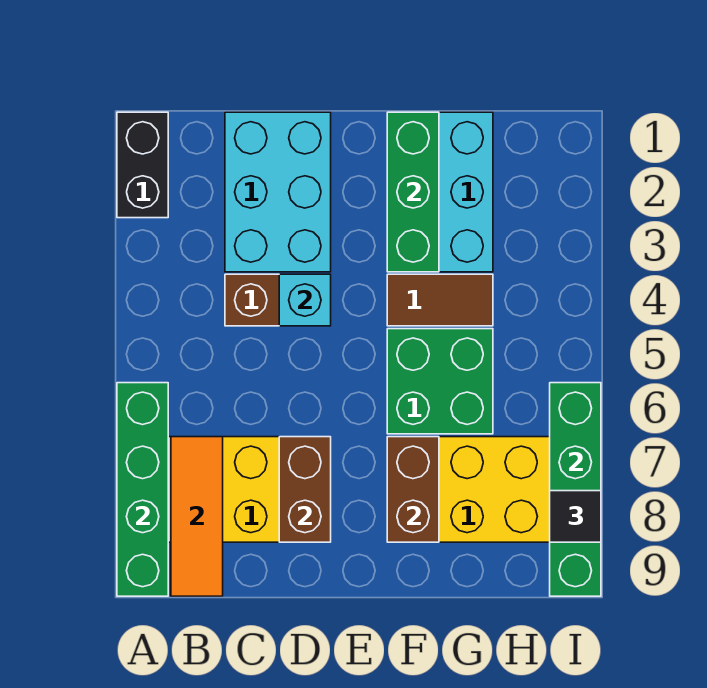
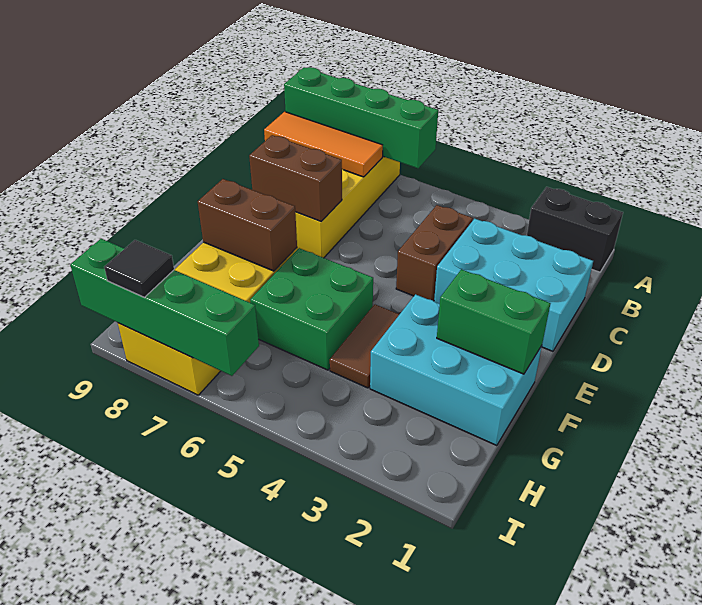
cyan brick D4 level 2 -> none
green brick F1:F3 level 2 -> green brick F1:F2 level 2

